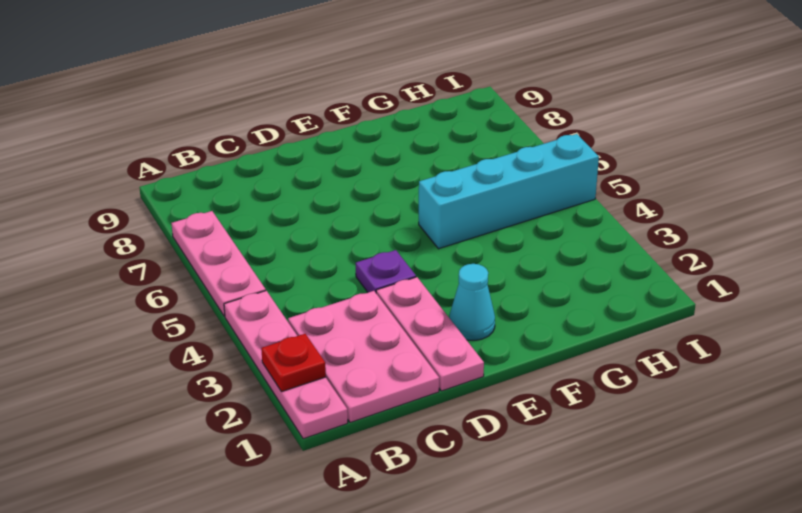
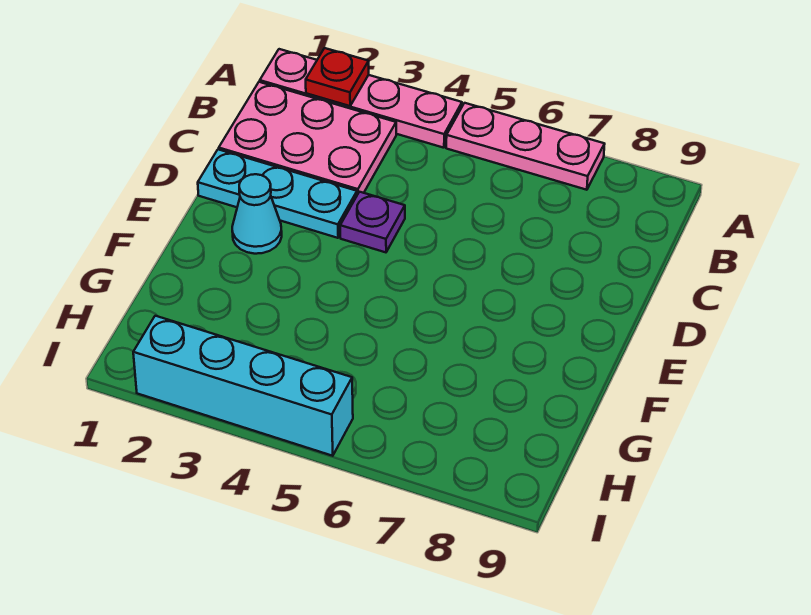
pink plate D1:D3 level 1 -> cyan plate D1:D3 level 1
cyan brick F5:I5 level 1 -> cyan brick I2:I5 level 1

